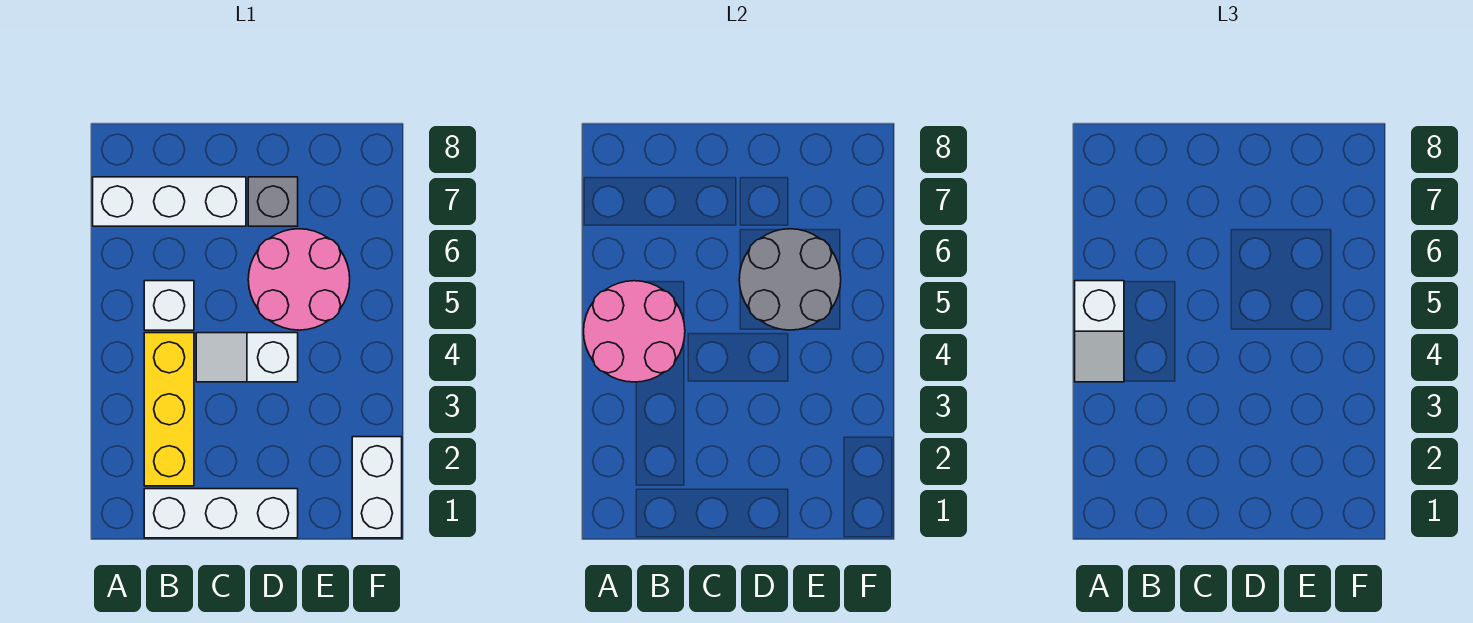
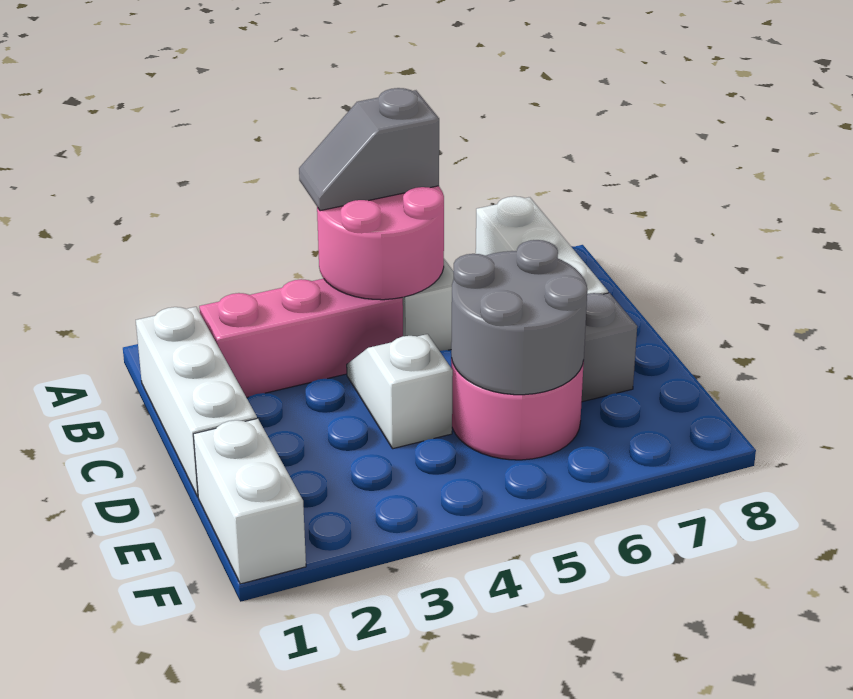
white slope A4:A5 level 3 top 5 -> grey slope A4:A5 level 3 top 5
yellow brick B2:B4 level 1 -> pink brick B2:B4 level 1
white brick F1:F2 level 1 -> white brick E1:F1 level 1

